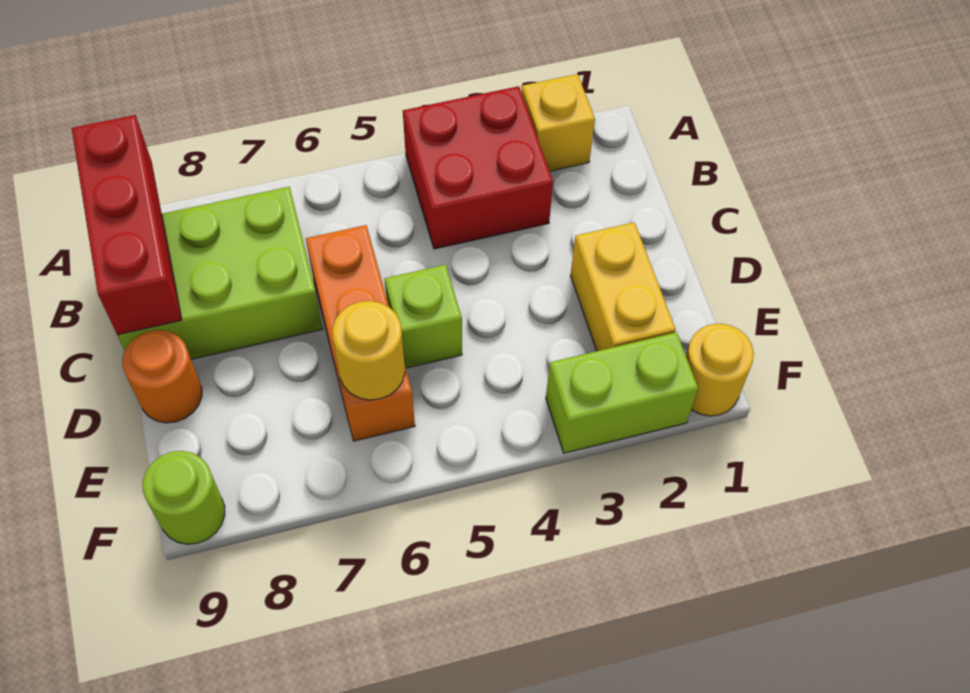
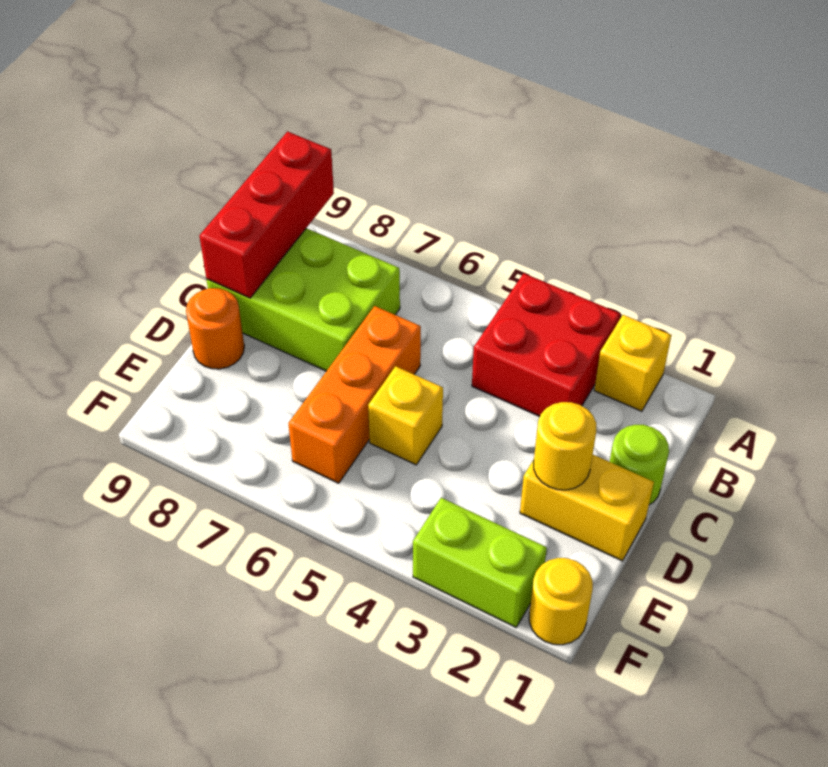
yellow brick D2:E2 level 1 -> yellow brick D1:D2 level 1
lime brick D5 level 1 -> yellow brick D5 level 1
yellow round brick E6 level 2 -> yellow round brick D2 level 2
lime round brick F9 level 1 -> lime round brick C1 level 1

